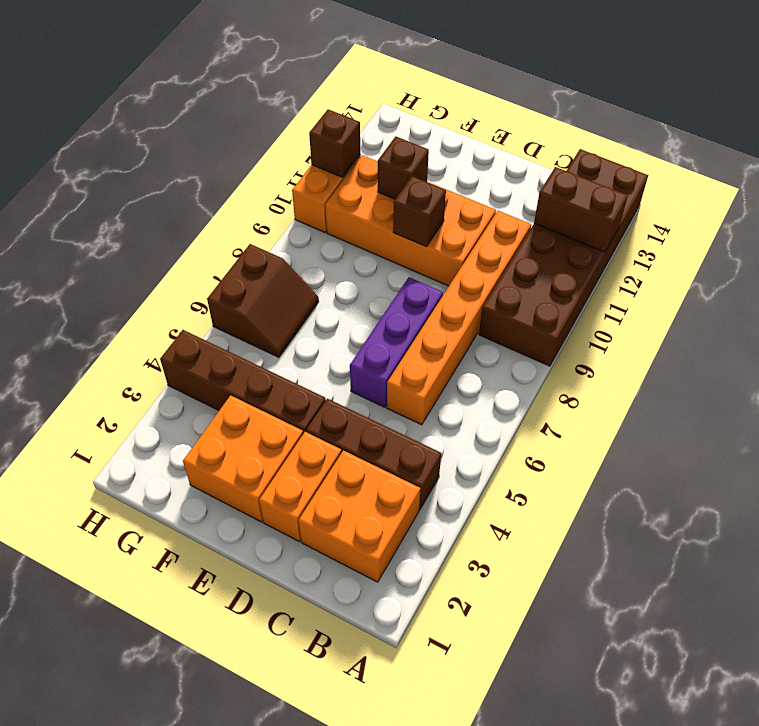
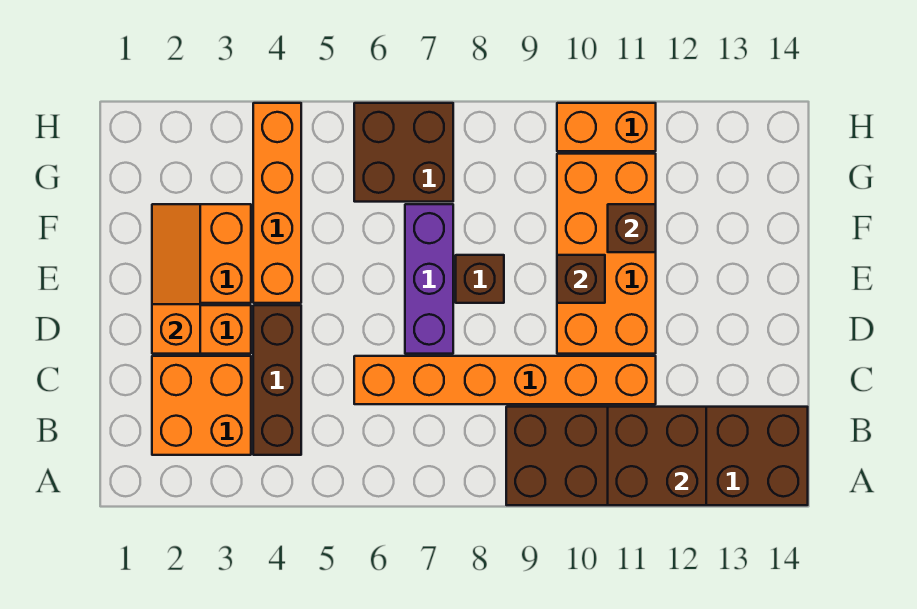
brown brick A12:B12 level 2 -> brown brick A11:B12 level 2
none -> orange slope D2:F2 level 2 top D
purple brick D6:D8 level 1 -> purple brick D7:F7 level 1
brown brick E4:H4 level 1 -> orange brick E4:H4 level 1
brown slope G6:H7 level 1 top H -> brown brick G6:H7 level 1
brown brick H11 level 2 -> brown brick E8 level 1

